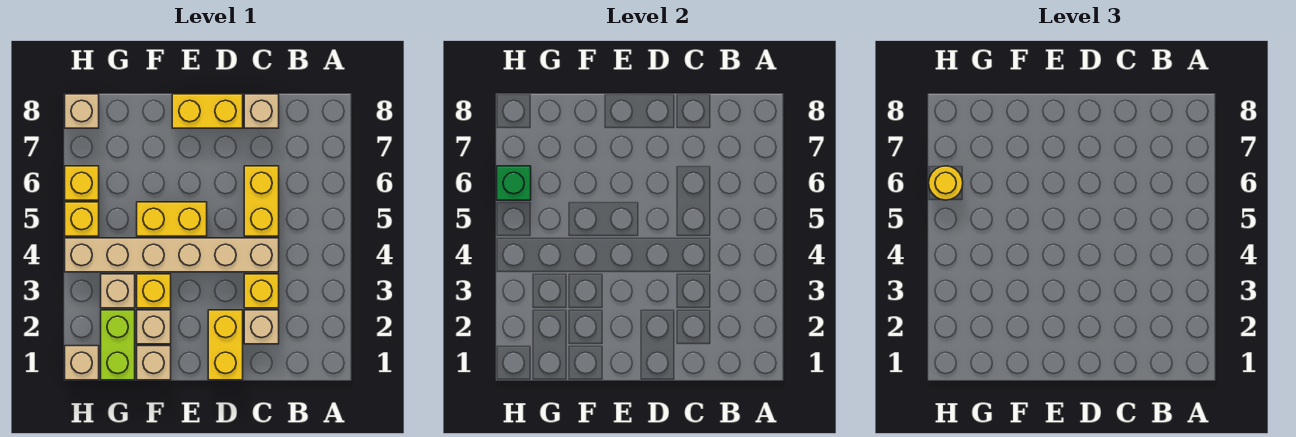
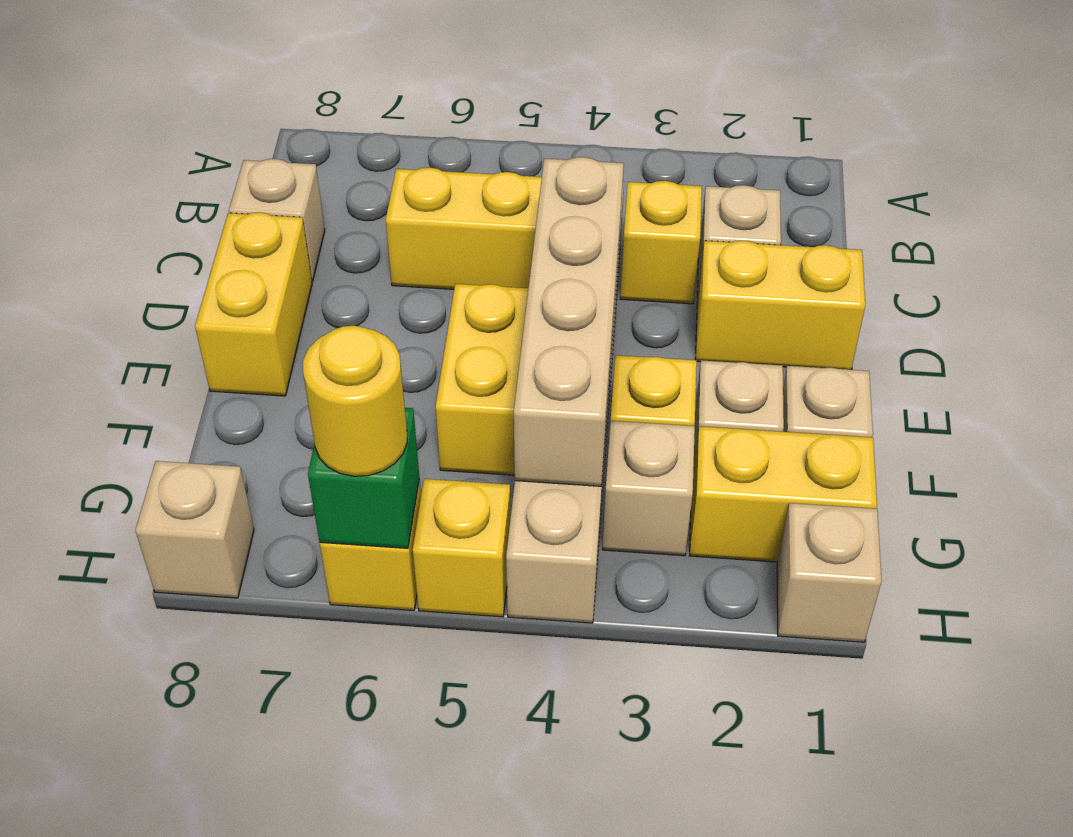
none -> tan brick D4:G4 level 2
lime brick G1:G2 level 1 -> yellow brick G1:G2 level 1

